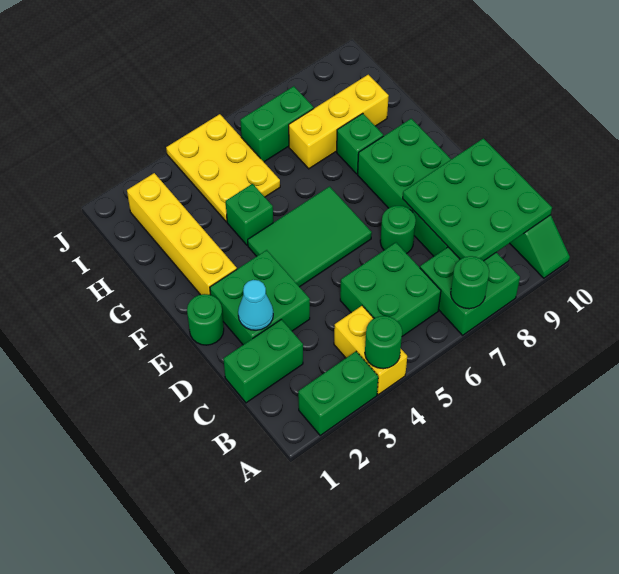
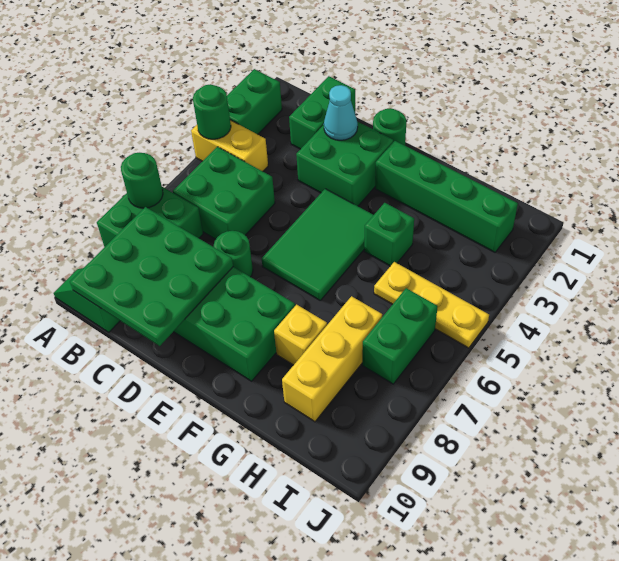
yellow brick F2:I2 level 1 -> green brick F2:I2 level 1
green brick G8 level 1 -> yellow brick G8 level 1
yellow plate H4:J5 level 1 -> yellow plate H5:J5 level 1

